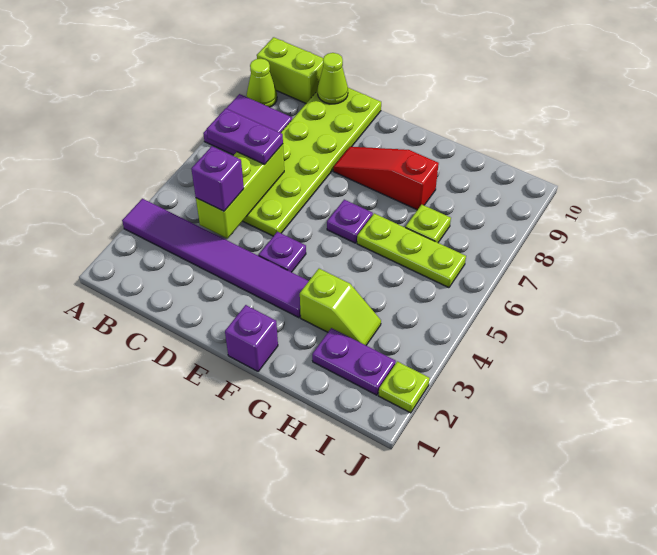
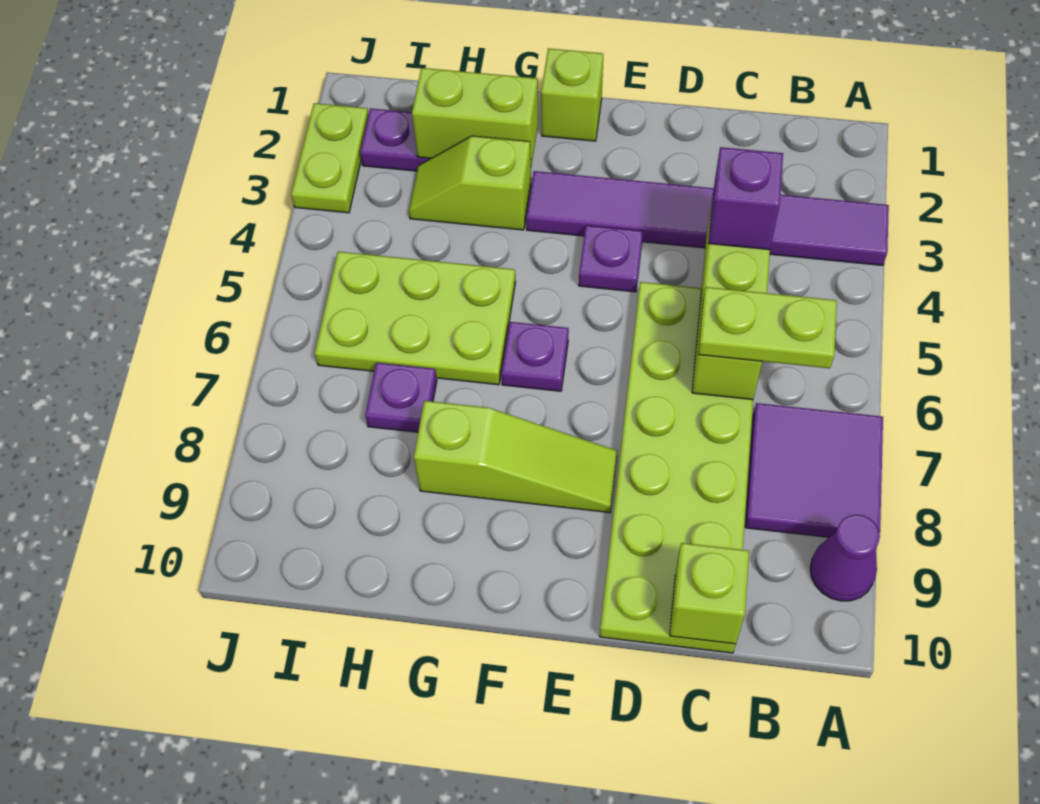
lime cone A9 level 1 -> purple cone A9 level 1
lime brick A10:B10 level 1 -> lime brick G2:H2 level 2
purple plate B6:C6 level 3 -> lime plate B6:C6 level 3
lime cone C10 level 2 -> lime brick C10 level 2
red slope E8:G8 level 1 top G -> lime slope E8:G8 level 1 top G
purple brick F1 level 1 -> lime brick F1 level 1
lime plate G6:I6 level 1 -> lime plate G5:I6 level 1
lime plate H7 level 1 -> purple plate H7 level 1
lime plate J2 level 1 -> lime plate J2:J3 level 1

